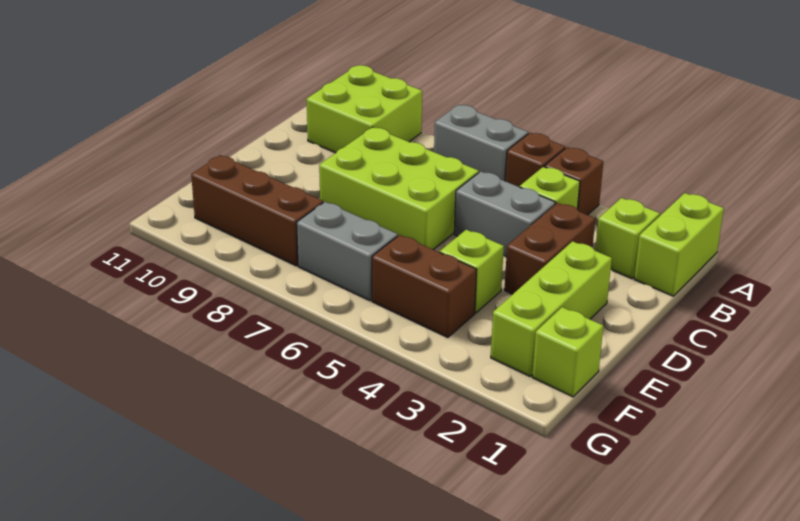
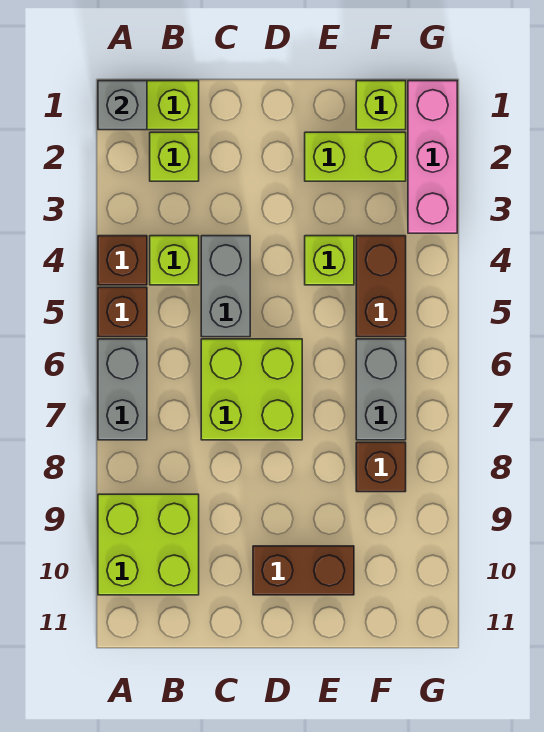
none -> grey brick A1 level 2
brown brick C3:D3 level 1 -> brown brick D10:E10 level 1
lime brick C6:D8 level 1 -> lime brick C6:D7 level 1
lime brick D2:F2 level 1 -> lime brick E2:F2 level 1
brown brick F8:F10 level 1 -> brown brick F8 level 1
none -> pink brick G1:G3 level 1

